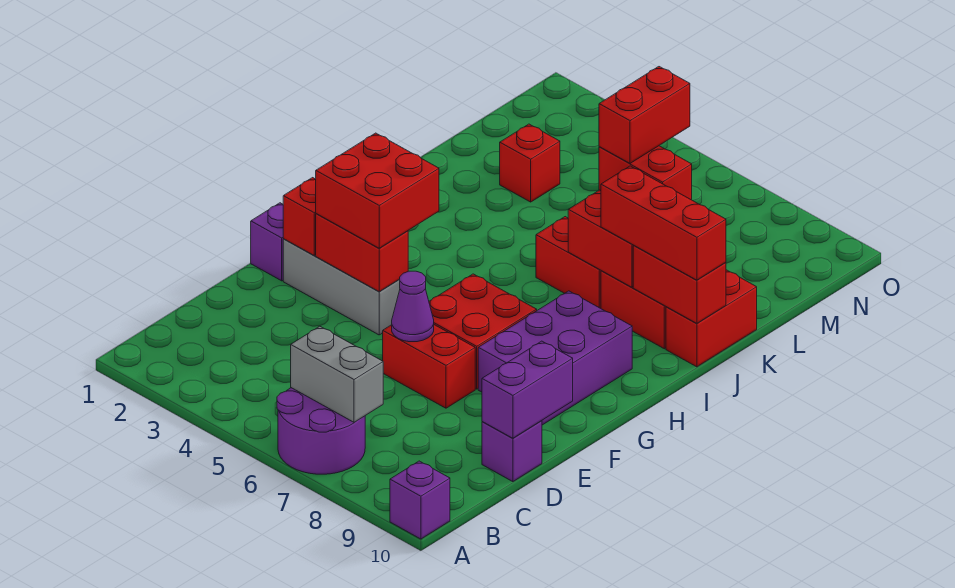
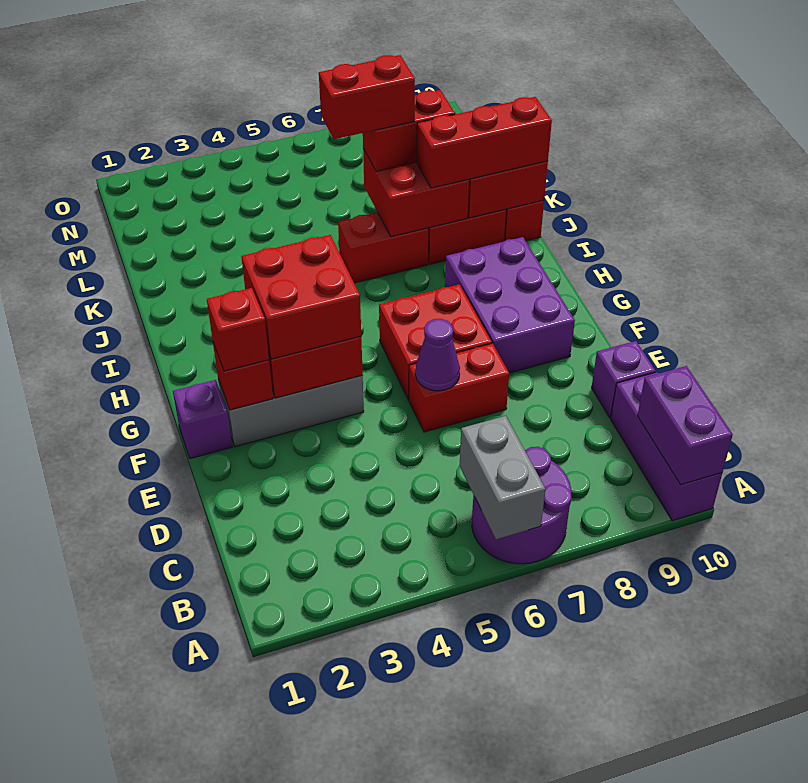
purple brick A10 level 1 -> purple brick A10:C10 level 1
grey brick B6:B7 level 2 -> grey brick A6:B6 level 2
purple brick D10:E10 level 2 -> purple brick A10:B10 level 2
red brick K7:L7 level 4 -> red brick K6:K7 level 4
red brick L3 level 1 -> red brick F2 level 3

